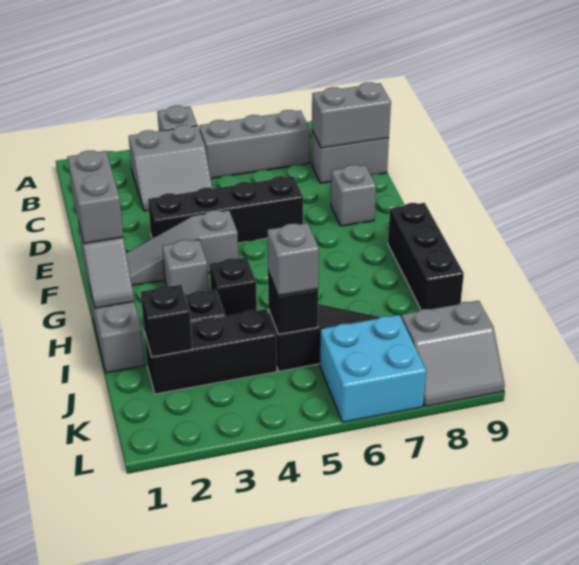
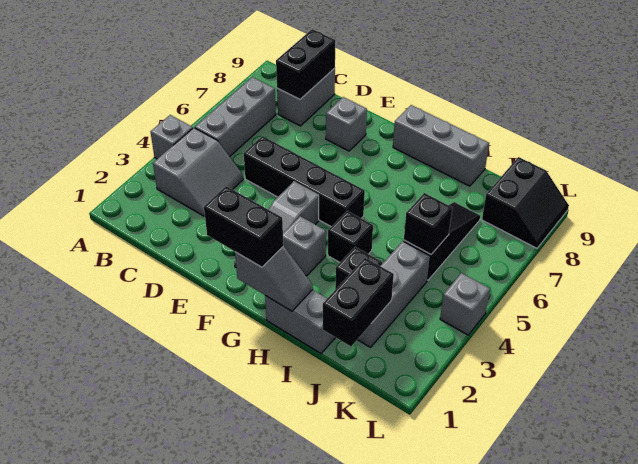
grey brick C8:C9 level 2 -> black brick C8:C9 level 2
black brick E3:E6 level 1 -> black brick D5:G5 level 1
grey brick F1:G1 level 3 -> black brick F1:G1 level 3
black brick G9:I9 level 1 -> grey brick G9:I9 level 1
black brick J2:J4 level 1 -> grey brick J2:J4 level 1
black brick J2 level 2 -> black brick J1:J2 level 2
grey brick J5 level 3 -> grey brick L4 level 1
cyan brick K6:L7 level 1 -> none
grey slope K8:L9 level 1 top K -> black slope K8:L9 level 1 top K

